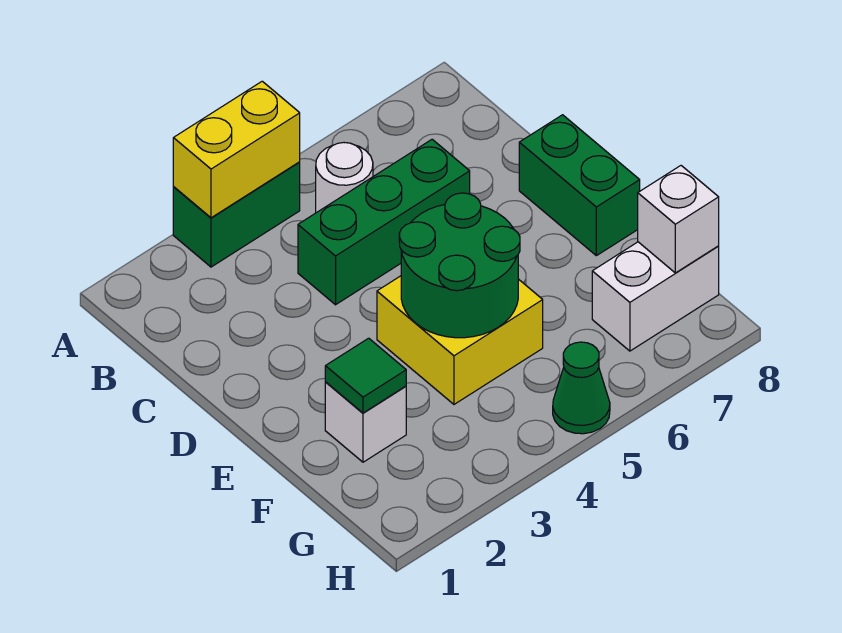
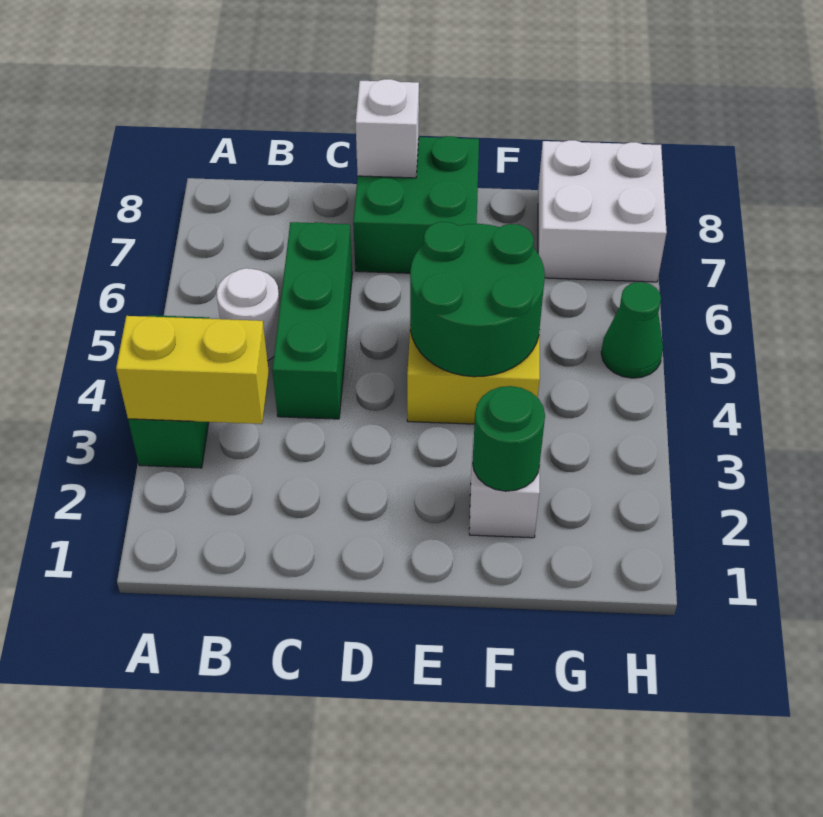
yellow brick A3:A4 level 2 -> yellow brick A3:B3 level 2
green brick D8:E8 level 1 -> green brick D7:E8 level 1
green tile F2 level 2 -> green round brick F2 level 2
white brick G7:G8 level 1 -> white brick G7:H8 level 1
white brick G8 level 2 -> white brick D8 level 2

